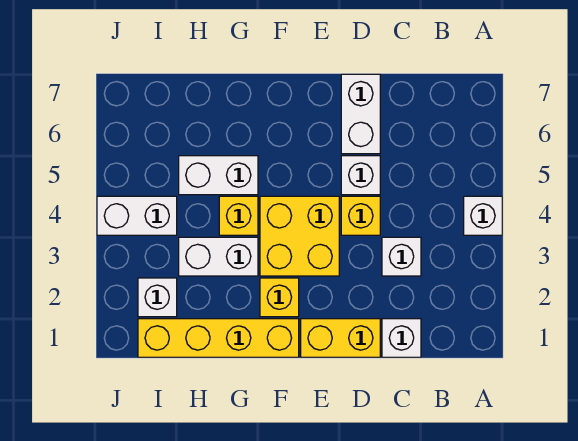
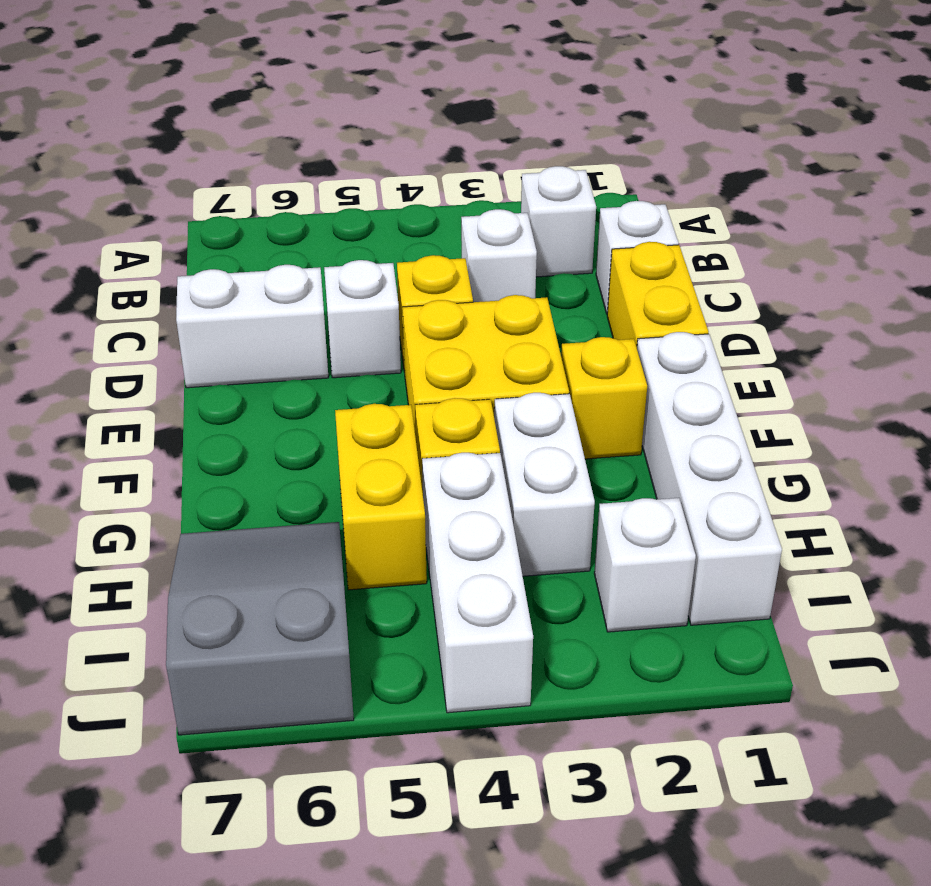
white brick A4 level 1 -> white brick B2 level 1
yellow brick F1:I1 level 1 -> white brick F1:I1 level 1
white brick G5:H5 level 1 -> yellow brick G5:H5 level 1
none -> grey slope H6:J7 level 1 top J
white brick I4:J4 level 1 -> white brick H4:J4 level 1

